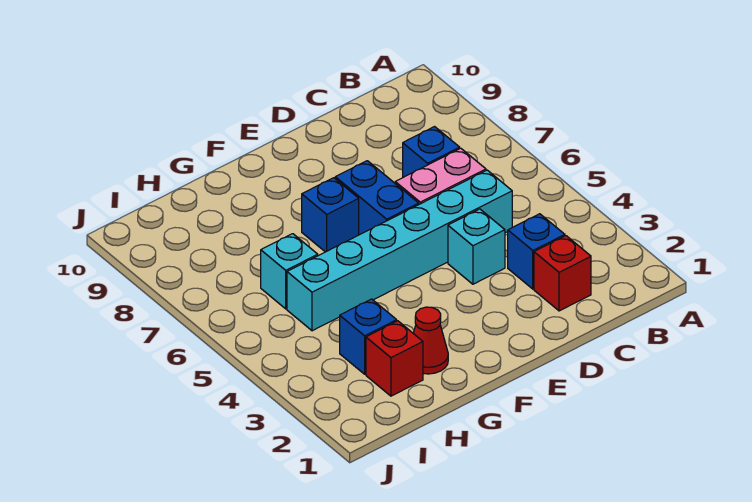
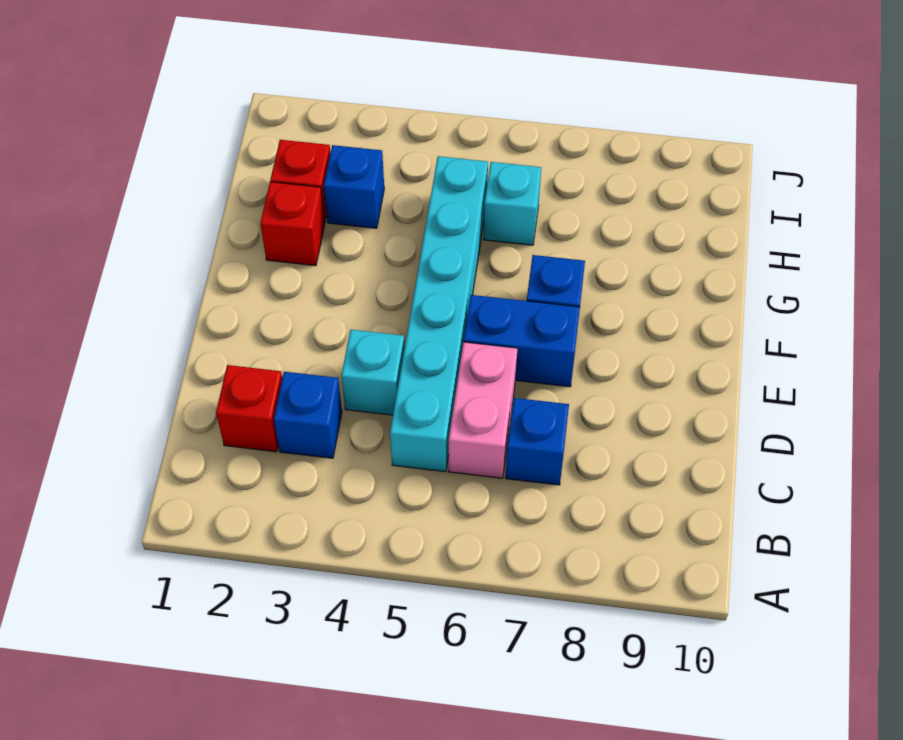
red cone G2 level 1 -> red brick G2 level 1

